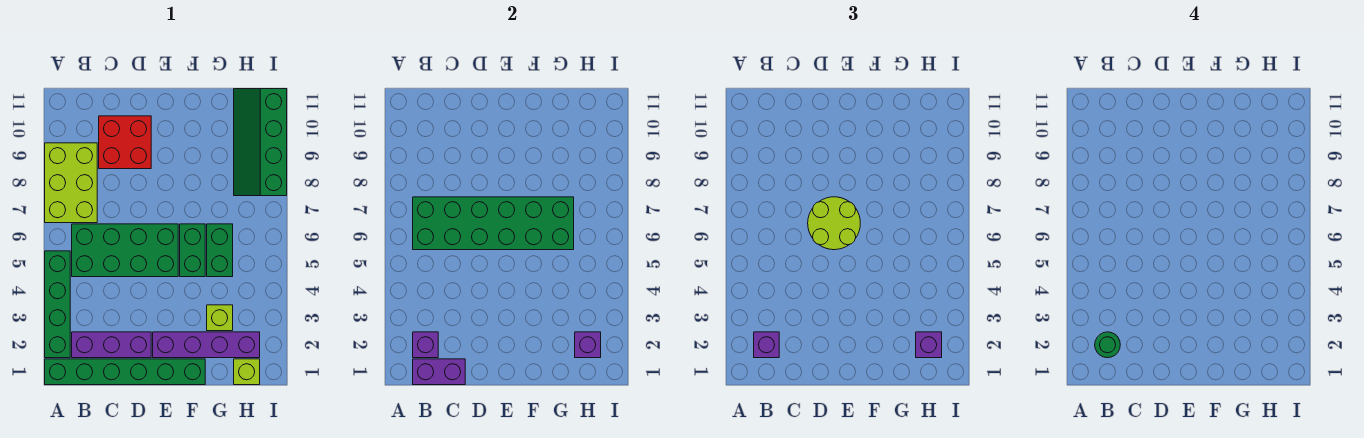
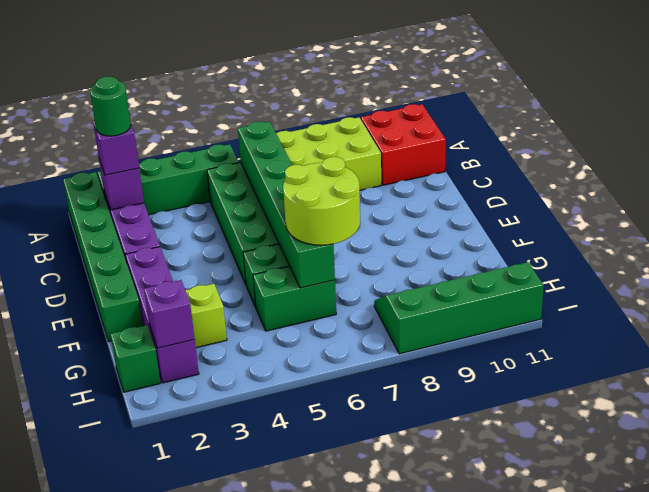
purple brick B1:C1 level 2 -> none
green brick B6:G7 level 2 -> green brick B6:G6 level 2
red brick C9:D10 level 1 -> red brick A10:B11 level 1
lime round brick D6:E7 level 3 -> lime round brick F6:G7 level 3
lime brick H1 level 1 -> green brick H1 level 1
purple brick H2 level 3 -> none

